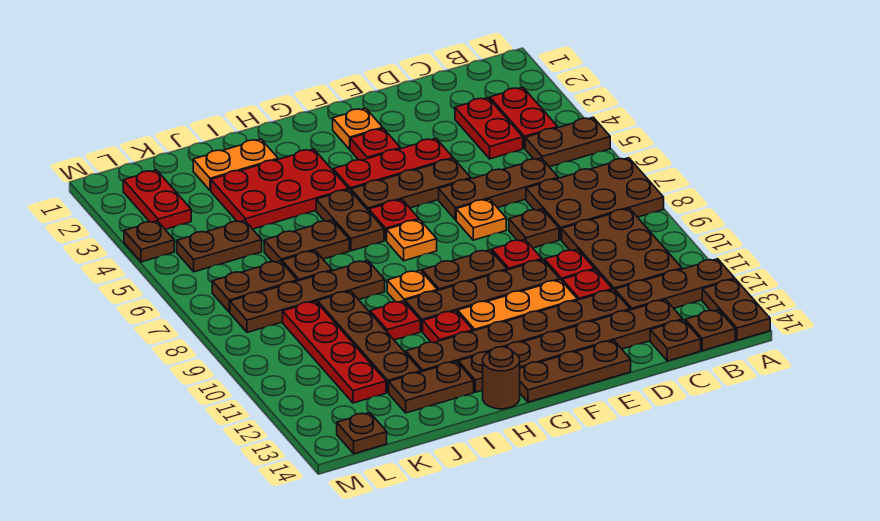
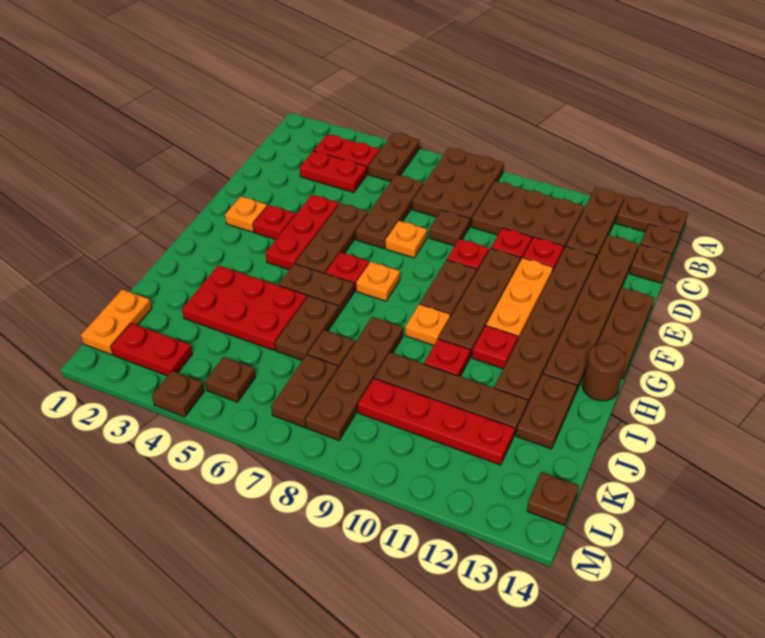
red plate H3:J4 level 1 -> red plate I3:J5 level 1
orange plate I2:J2 level 1 -> orange plate K1:L1 level 1
brown plate K5:L5 level 1 -> brown plate L5 level 1

